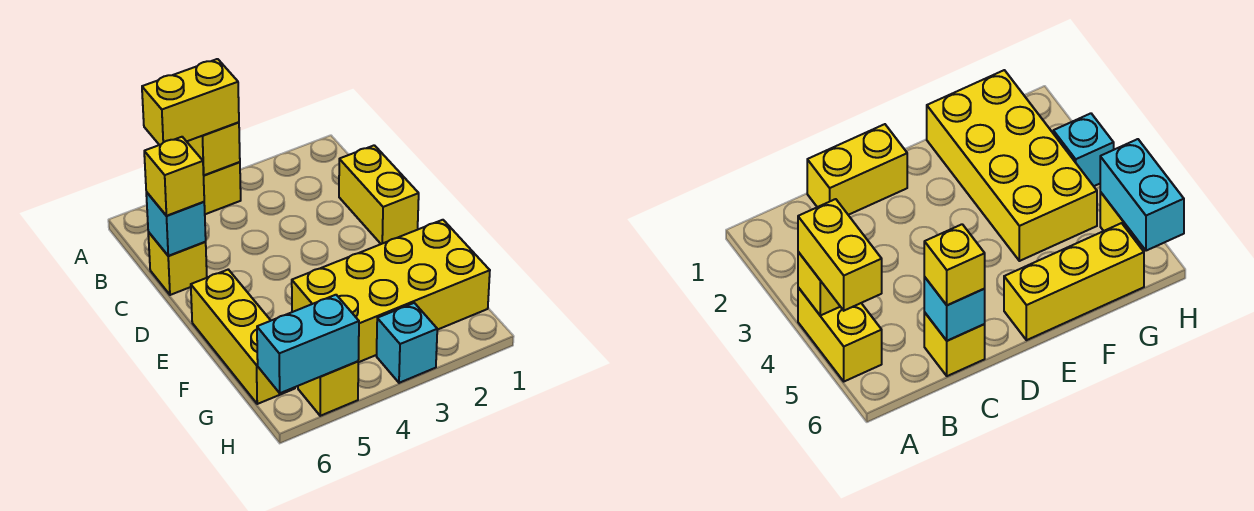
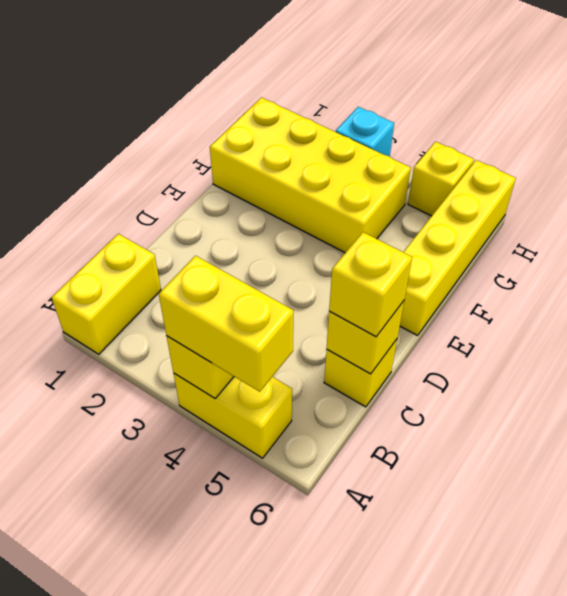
yellow brick C1:D1 level 1 -> yellow brick A1:B1 level 1
cyan brick C6 level 2 -> yellow brick C6 level 2
yellow brick E6:G6 level 1 -> yellow brick E6:H6 level 1
cyan brick H5:H6 level 2 -> none

